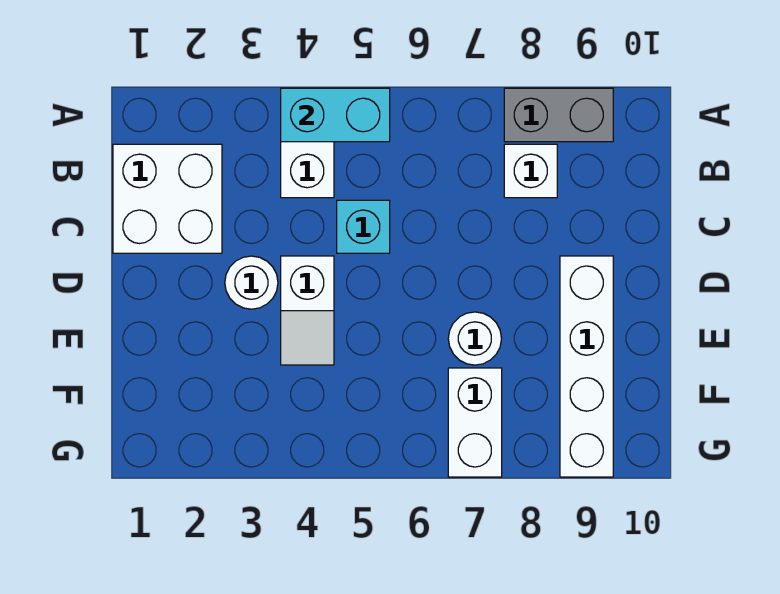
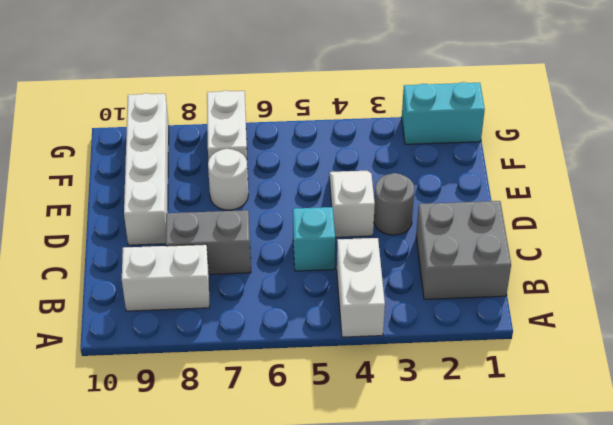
cyan brick A4:A5 level 2 -> cyan brick G1:G2 level 1
grey brick A8:A9 level 1 -> grey brick C7:C8 level 1
white brick B1:C2 level 1 -> grey brick B1:C2 level 1
white brick B8 level 1 -> white brick B8:B9 level 1
white round brick D3 level 1 -> grey round brick D3 level 1

